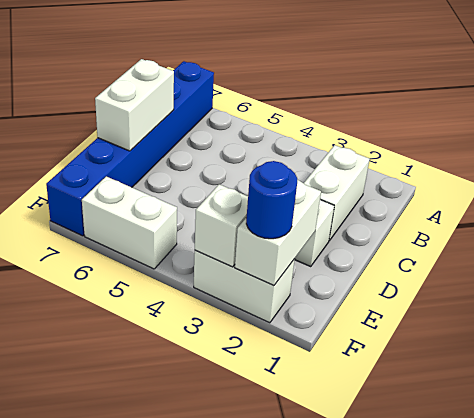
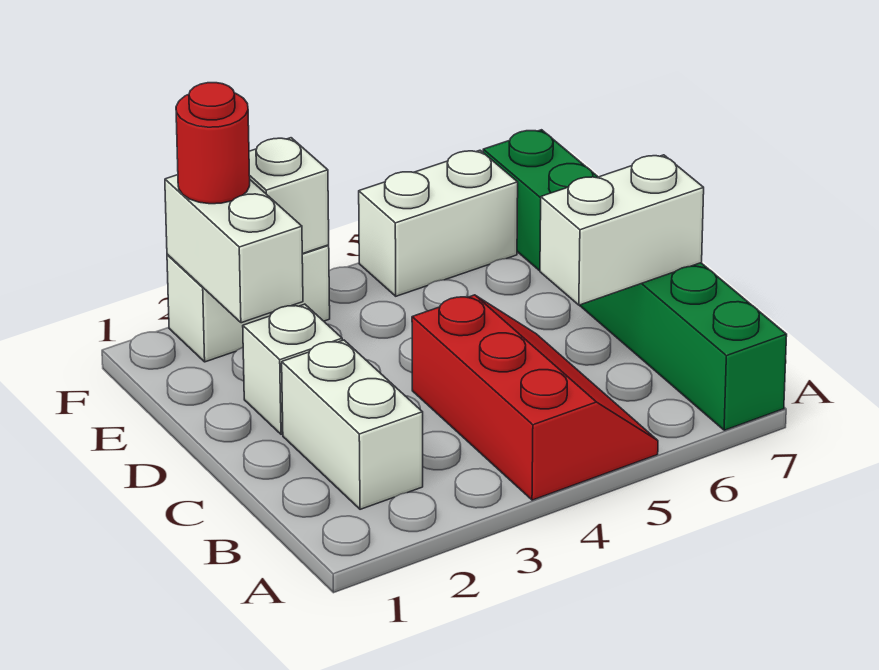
none -> red slope A4:C5 level 1 top 4
blue brick A7:F7 level 1 -> green brick A7:F7 level 1
white brick C7:D7 level 2 -> white brick C6:C7 level 2
blue round brick F2 level 3 -> red round brick F2 level 3

